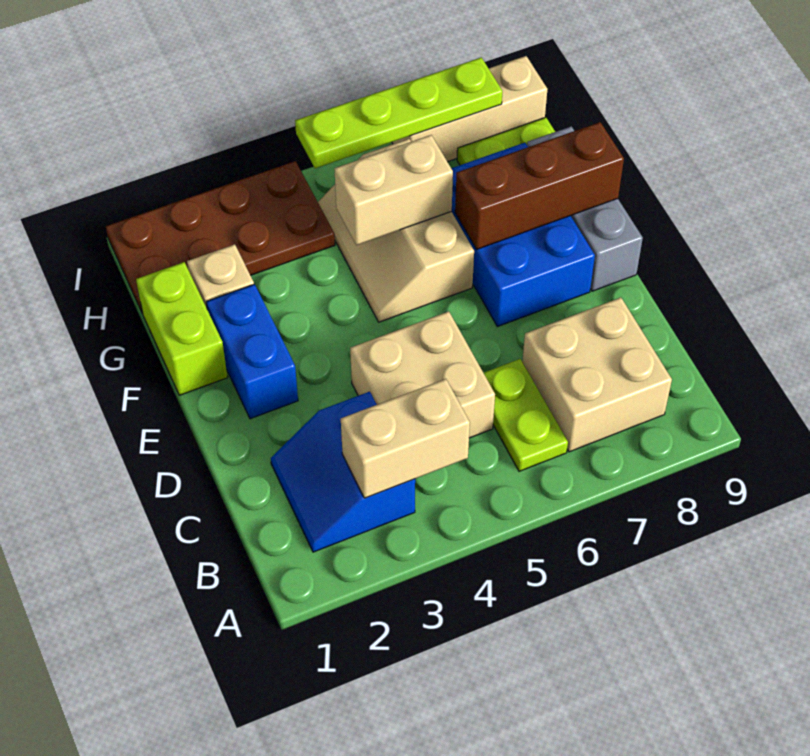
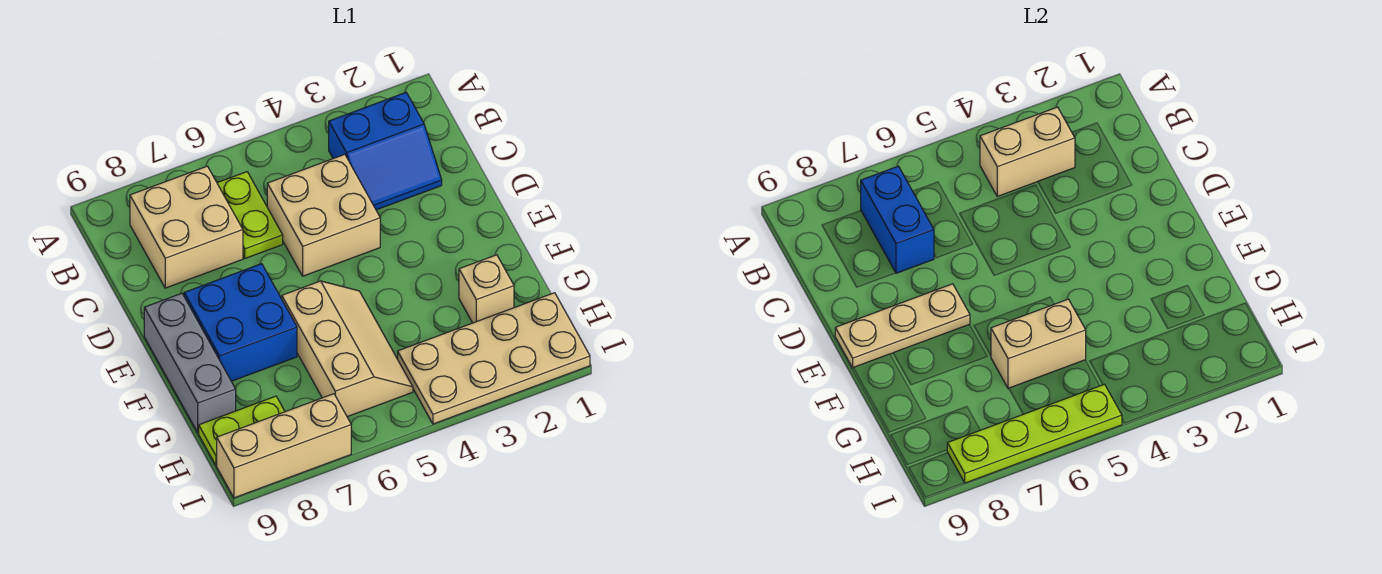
blue slope B2:C3 level 1 top 3 -> blue slope B2:C3 level 1 top B
blue brick E2:F2 level 1 -> blue brick B7:C7 level 2
blue brick E7:G8 level 1 -> blue brick E7:F8 level 1
none -> tan plate E7:E9 level 2
lime brick F1:G1 level 1 -> none
brown brick F7:F9 level 2 -> none
brown plate H1:I4 level 1 -> tan plate H1:I4 level 1

